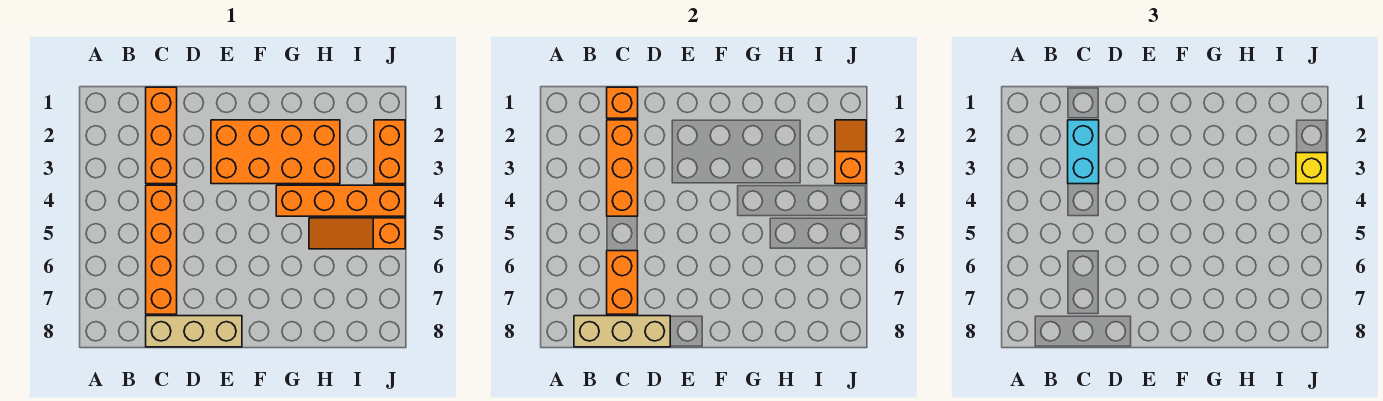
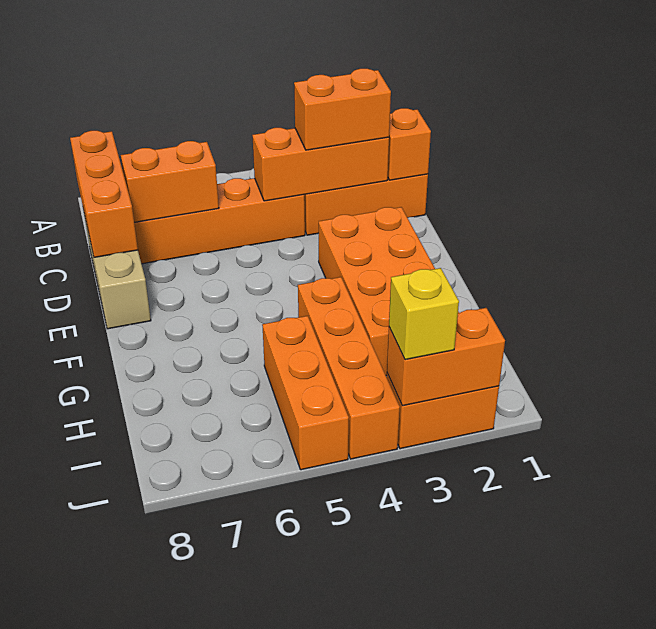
tan brick B8:D8 level 2 -> orange brick B8:D8 level 2
cyan brick C2:C3 level 3 -> orange brick C2:C3 level 3
orange slope H5:J5 level 1 top J -> orange brick H5:J5 level 1
orange slope J2:J3 level 2 top 3 -> orange brick J2:J3 level 2

